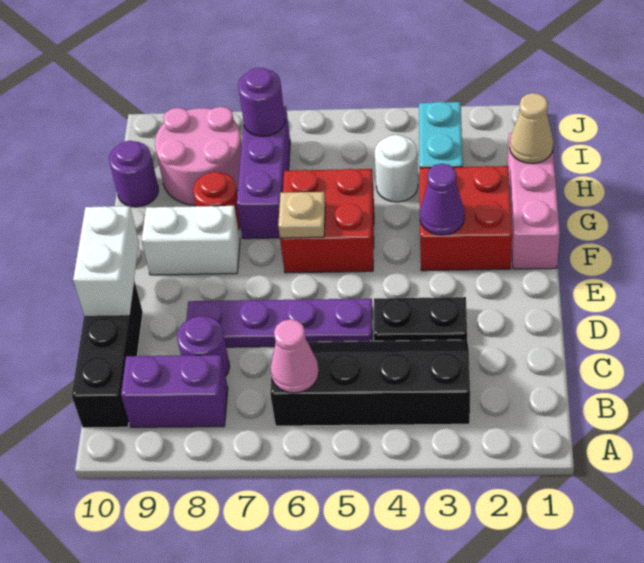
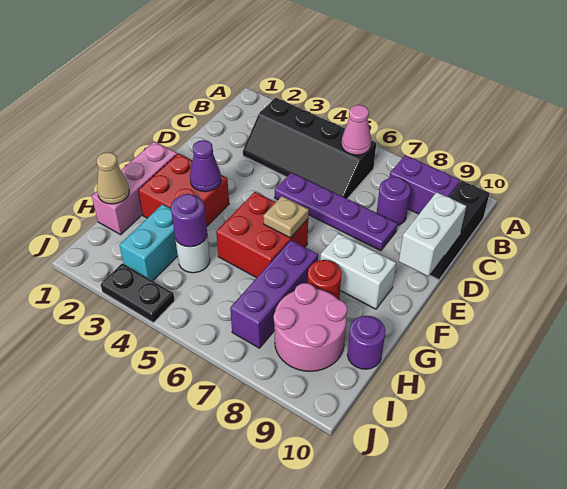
black plate D3:D4 level 1 -> black plate J3:J4 level 1
purple round brick I7 level 2 -> purple round brick H4 level 2

